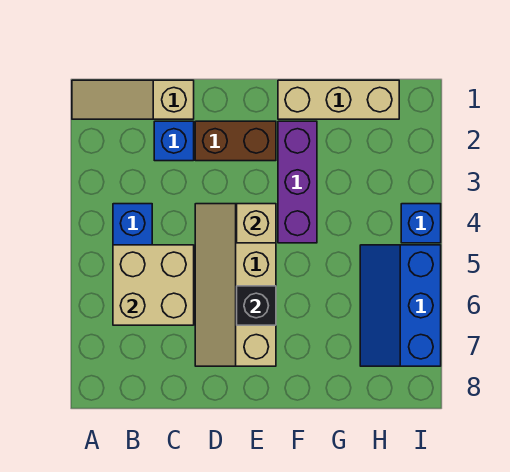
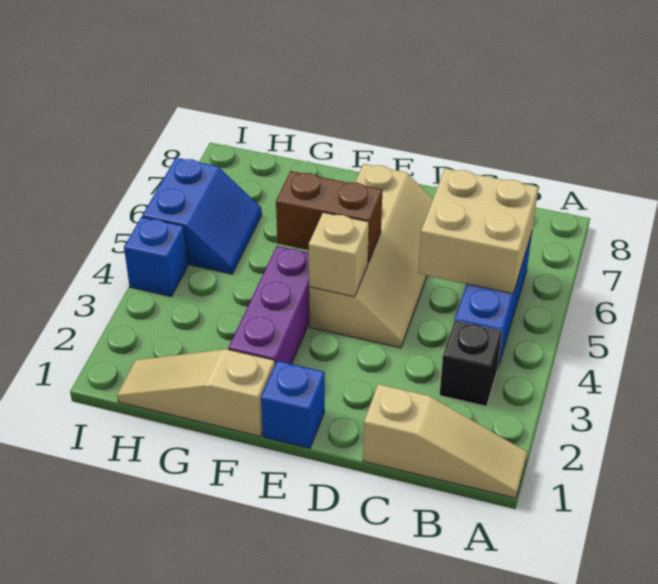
blue brick C2 level 1 -> blue brick E1 level 1
brown brick D2:E2 level 1 -> brown brick E5:F5 level 2
black brick E6 level 2 -> black brick B3 level 1
tan brick F1:H1 level 1 -> tan slope F1:H1 level 1 top F
blue slope H5:I7 level 1 top I -> blue slope H5:I6 level 1 top I

